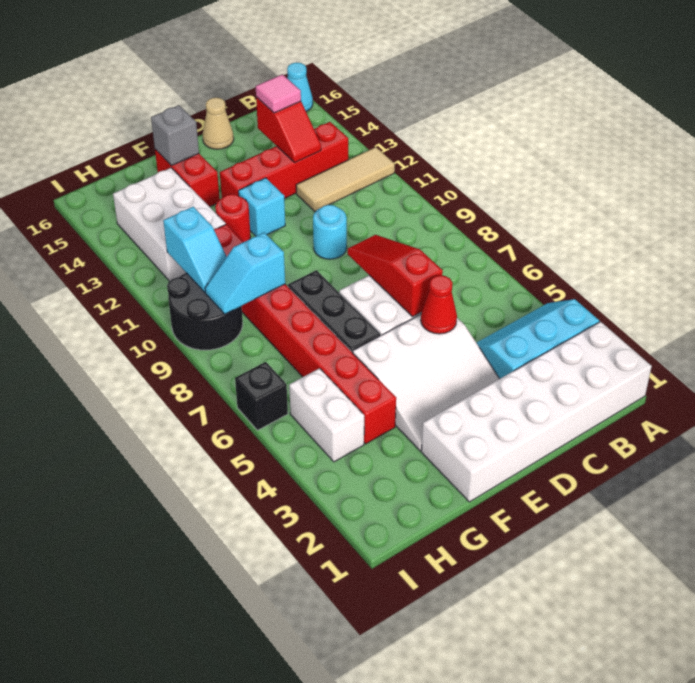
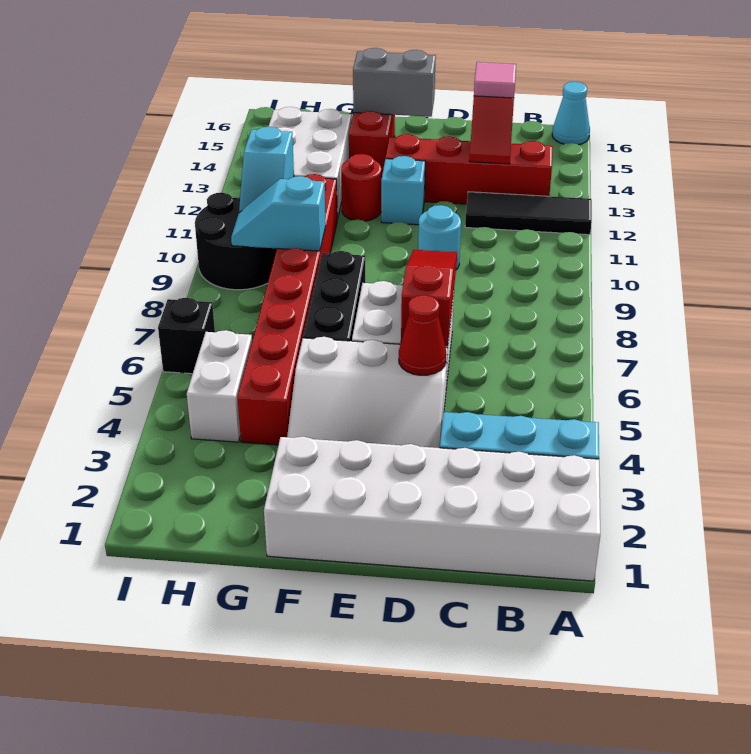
tan tile A12:C12 level 1 -> black tile A12:C12 level 1
tan cone D16 level 1 -> none
grey brick F15 level 2 -> grey brick E15:F15 level 2

